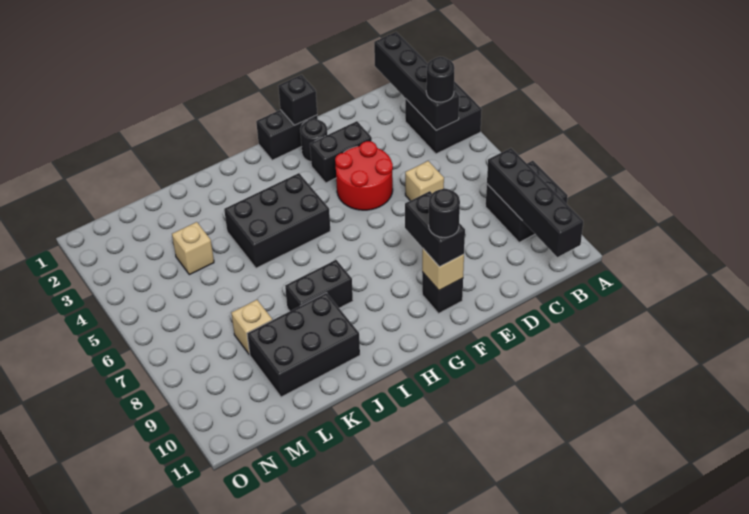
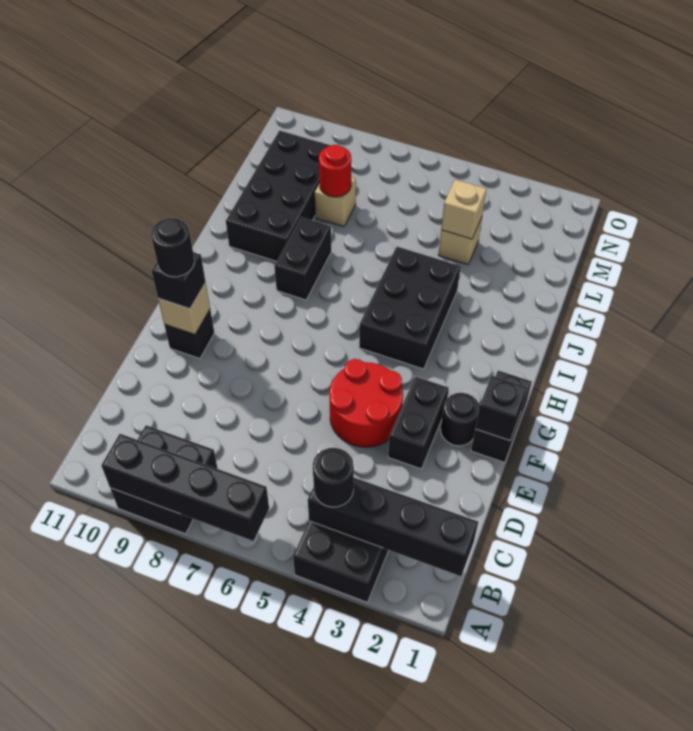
black brick B8:B11 level 2 -> black brick A6:A9 level 2
tan brick D6 level 1 -> tan brick L4 level 2
black brick F9:F10 level 3 -> black brick F10 level 3
black brick J9:L10 level 1 -> black brick J9:M10 level 1
none -> red round brick L8 level 2

